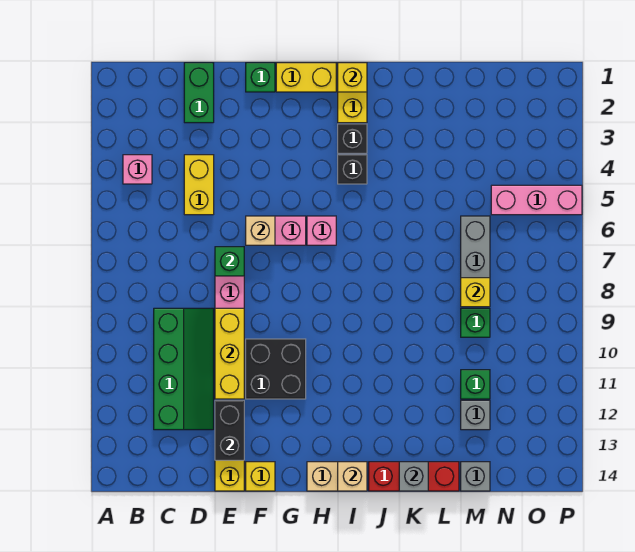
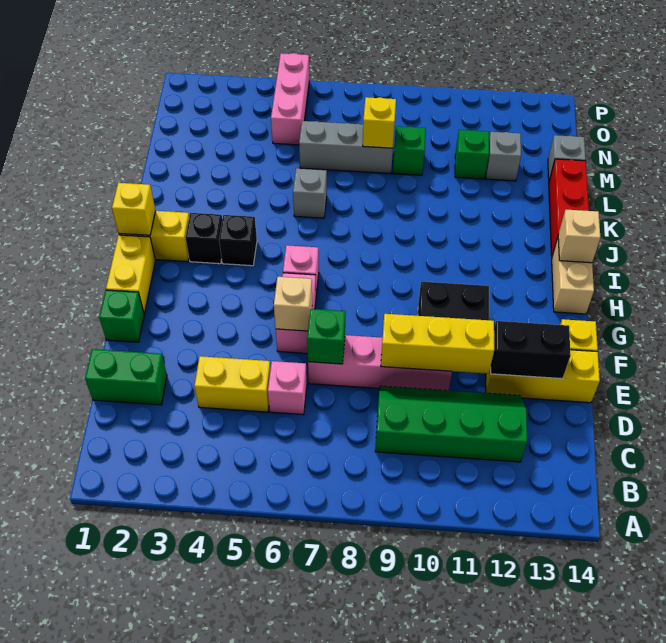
pink brick B4 level 1 -> pink brick D6 level 1
grey brick K14 level 2 -> grey brick K6 level 1

